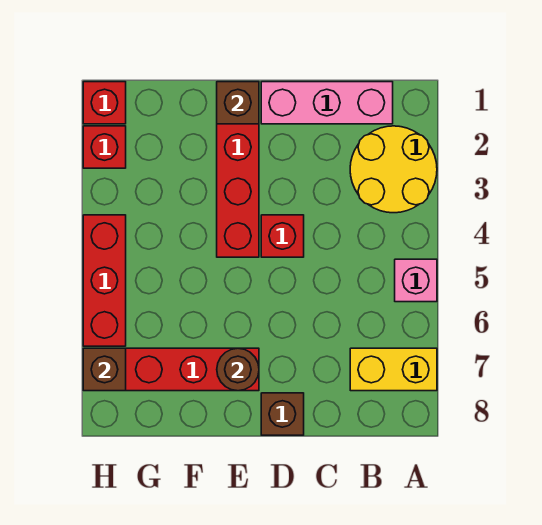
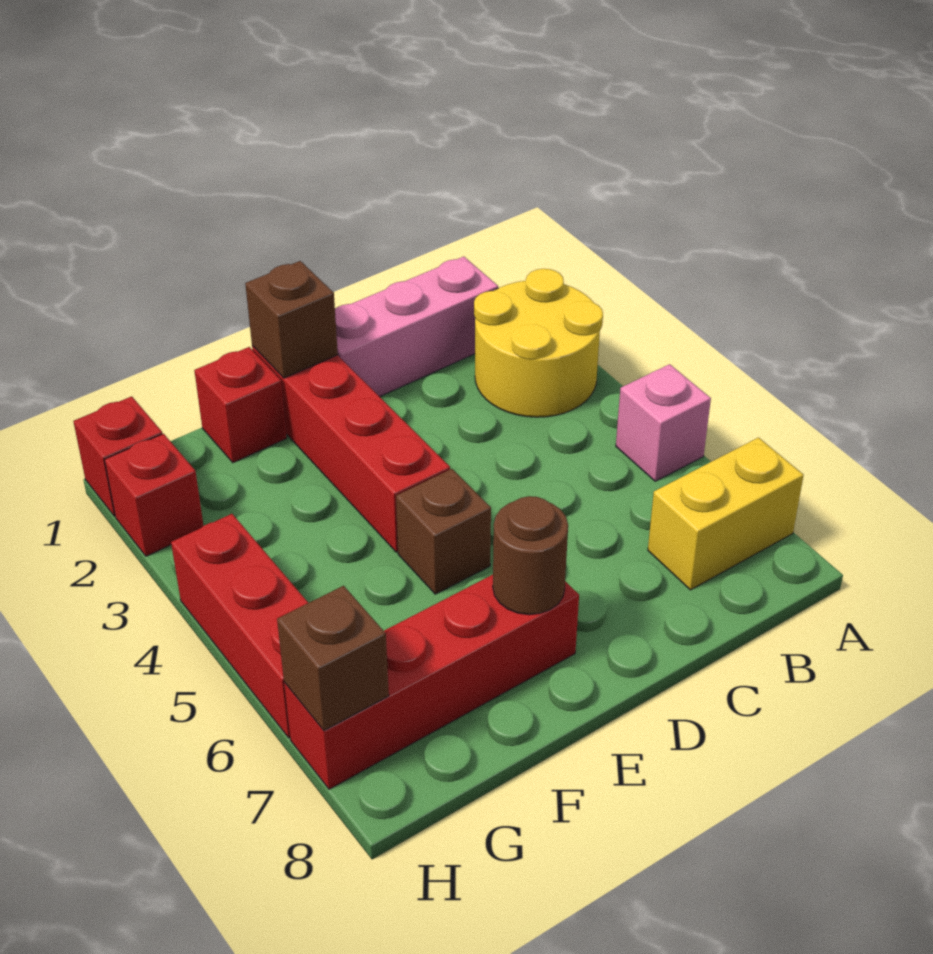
red brick D4 level 1 -> red brick F1 level 1
brown brick D8 level 1 -> brown brick E5 level 1

